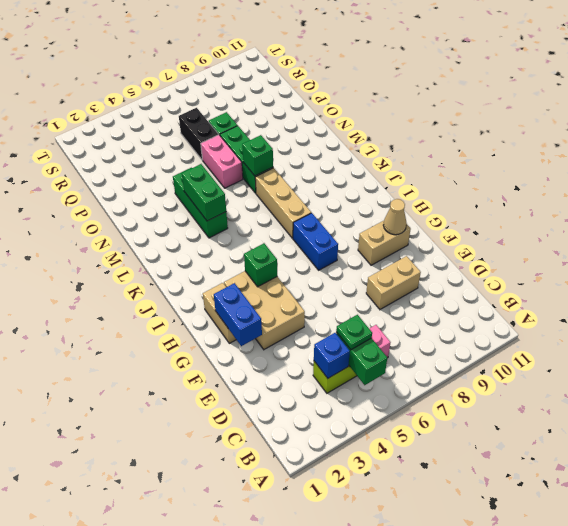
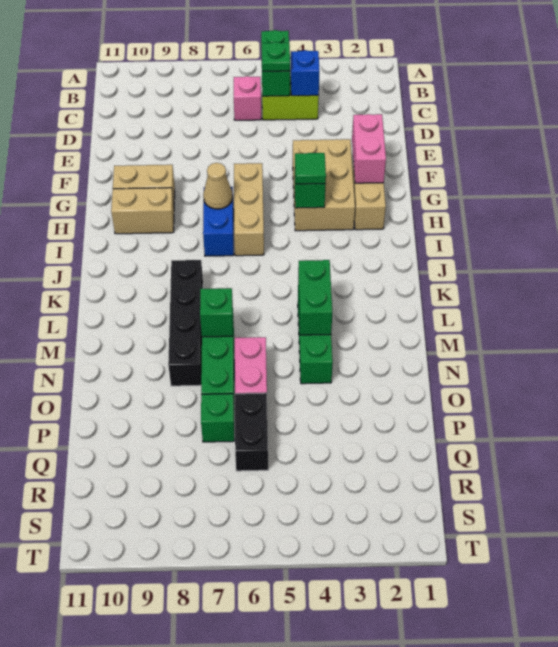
tan brick E8:E9 level 1 -> tan brick H9:H10 level 1
blue brick F2:G2 level 2 -> pink brick F2:G2 level 2
tan cone G10 level 2 -> tan cone H7 level 2
none -> green tile H4 level 3
tan brick J7:L7 level 1 -> tan brick G6:I6 level 1
none -> black brick K8:N8 level 1

